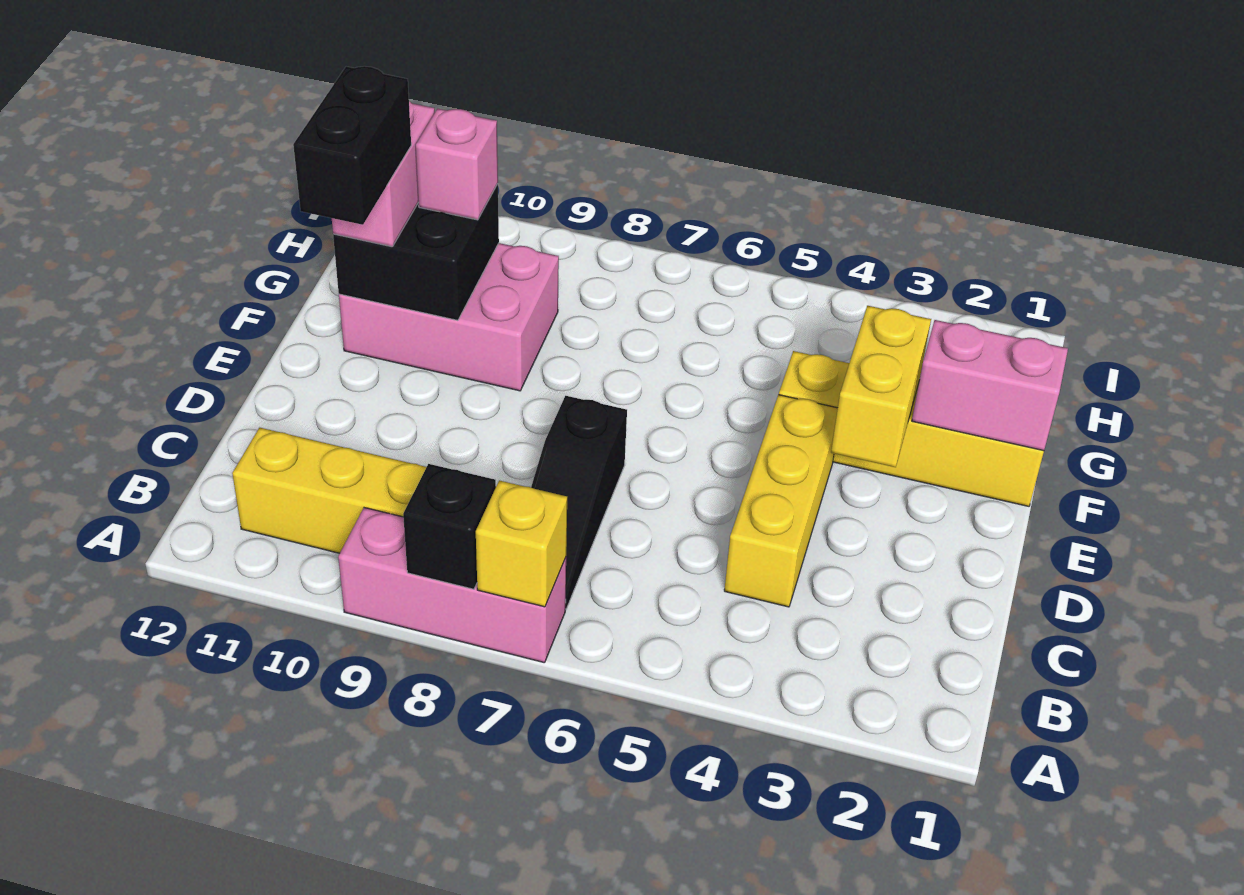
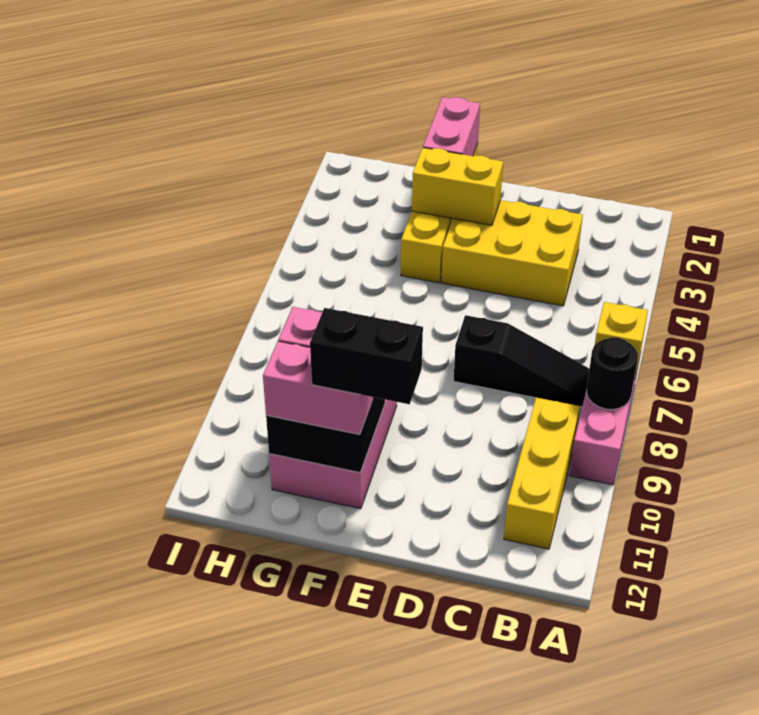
black brick A8 level 2 -> black round brick A8 level 2
yellow brick C4:E4 level 1 -> yellow brick C3:E4 level 1

